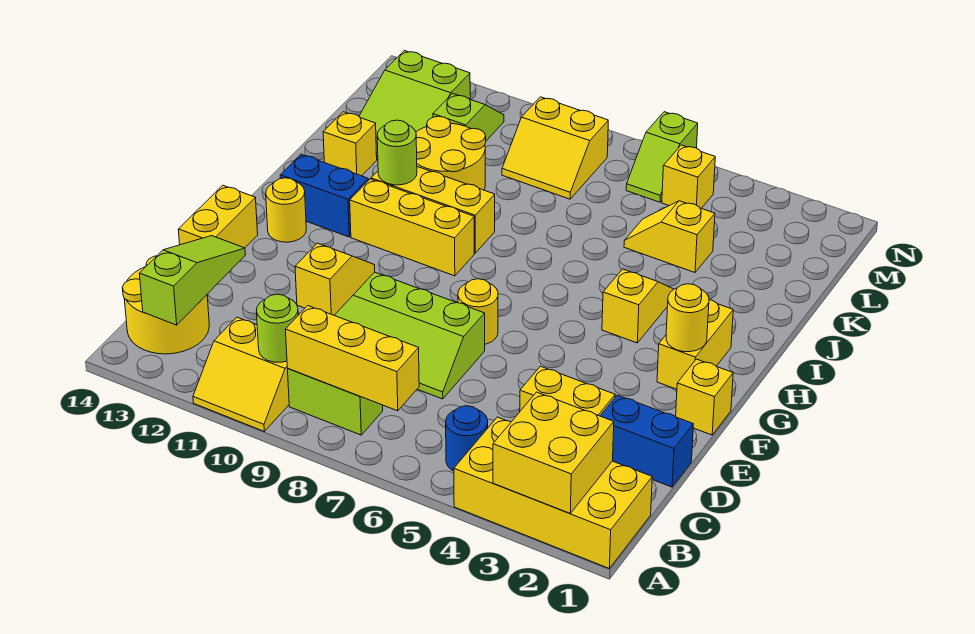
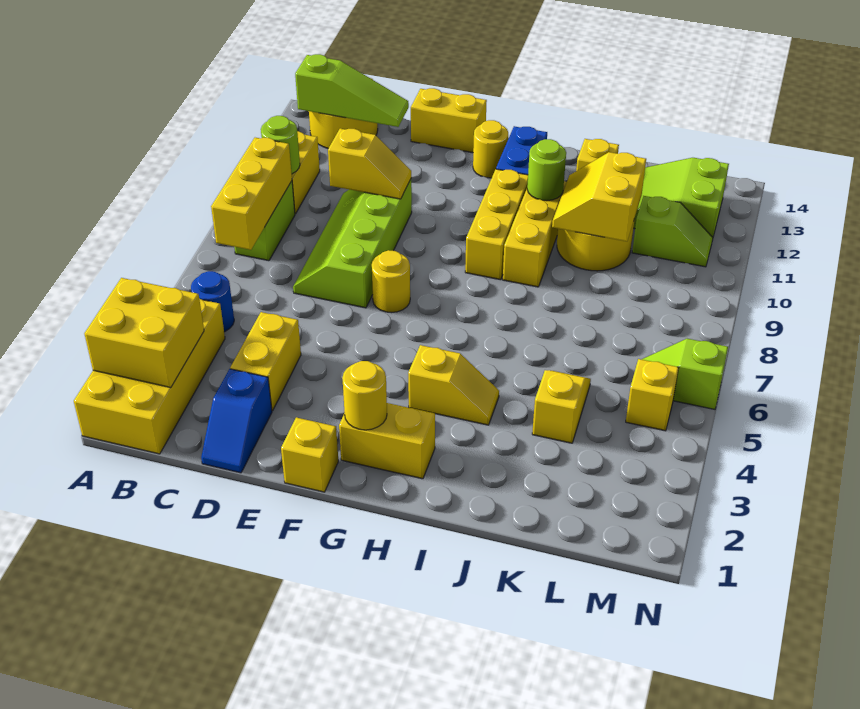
blue brick D1:D2 level 1 -> blue slope D1:D2 level 1 top 2
yellow slope L8:M9 level 1 top M -> yellow slope J10:K11 level 2 top K

